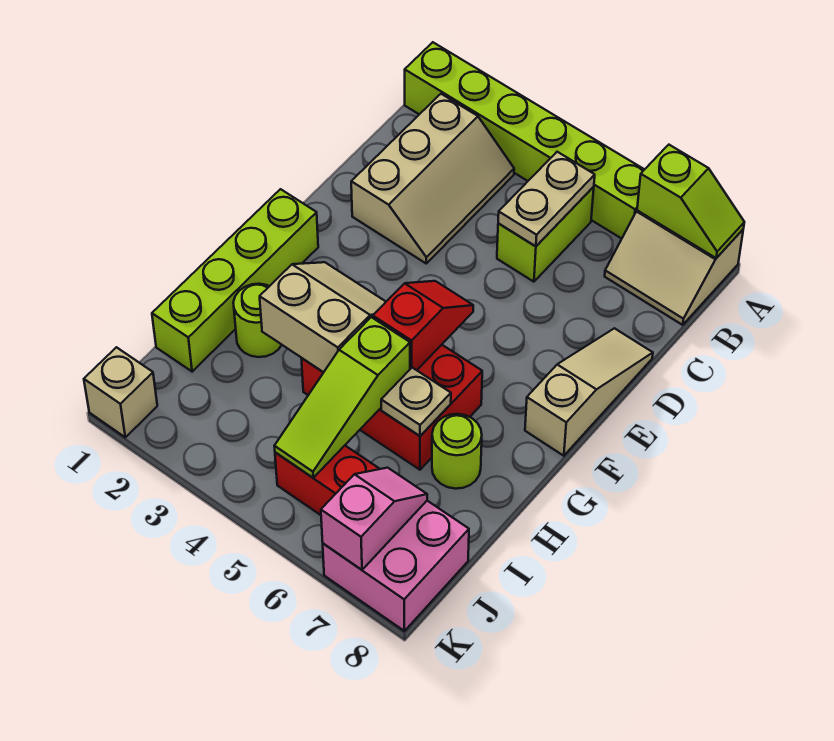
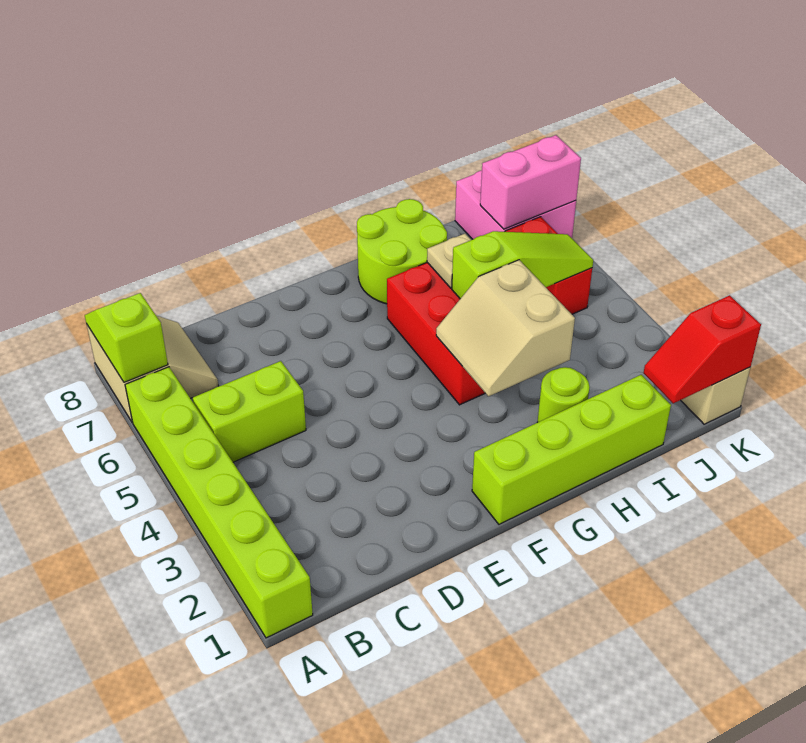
tan slope B2:D3 level 1 top 2 -> none
tan plate B5:C5 level 2 -> none
tan slope D8:F8 level 1 top F -> none
red slope F5:G5 level 2 top G -> red slope J1:K1 level 2 top K
lime round brick H7 level 1 -> lime round brick G7:H8 level 1
pink slope J7:K7 level 2 top K -> pink brick J7:K7 level 2

